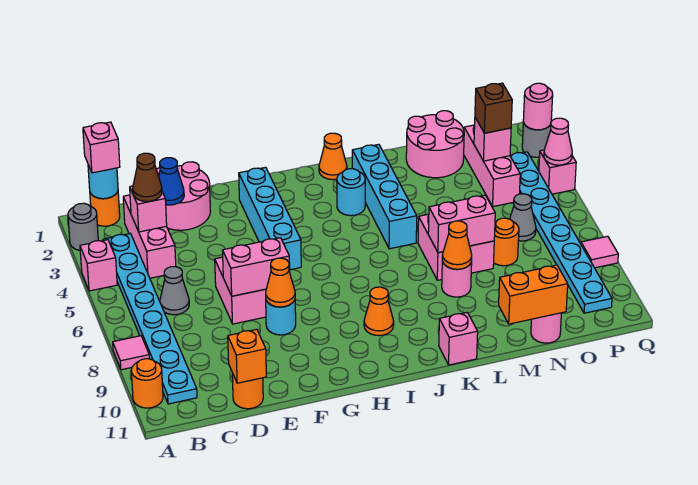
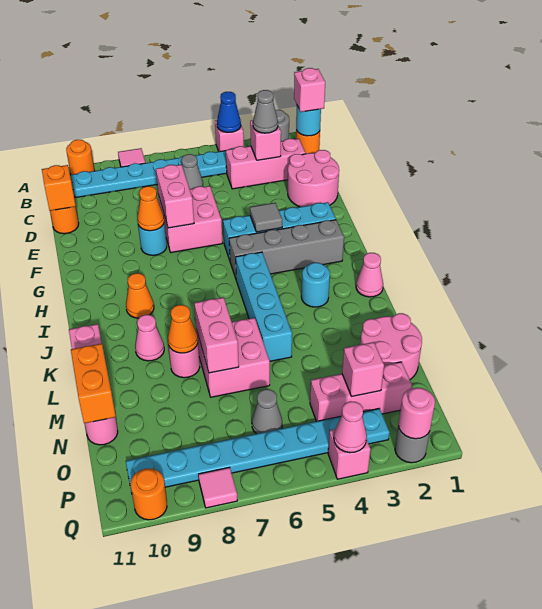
brown cone C3 level 3 -> grey cone C3 level 3
blue cone D2 level 2 -> blue cone A4 level 2
none -> grey tile G4 level 2
none -> grey brick H2:H5 level 1
orange cone J1 level 1 -> pink cone J1 level 1
cyan brick K2:K5 level 1 -> cyan brick I5:L5 level 1
none -> pink cone K9 level 1
orange round brick N7 level 1 -> orange round brick Q10 level 1
brown brick O3 level 3 -> none

